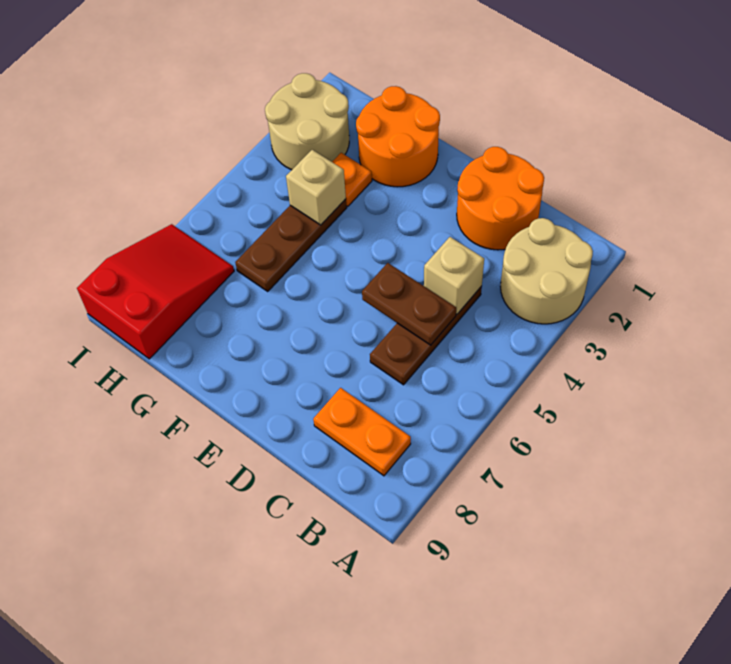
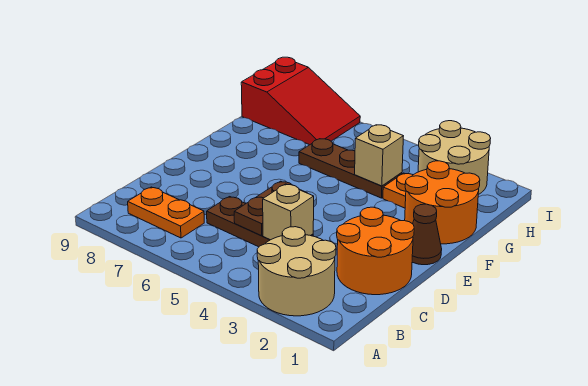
orange plate B8:C8 level 1 -> orange plate B7:B8 level 1
none -> brown cone E1 level 1

